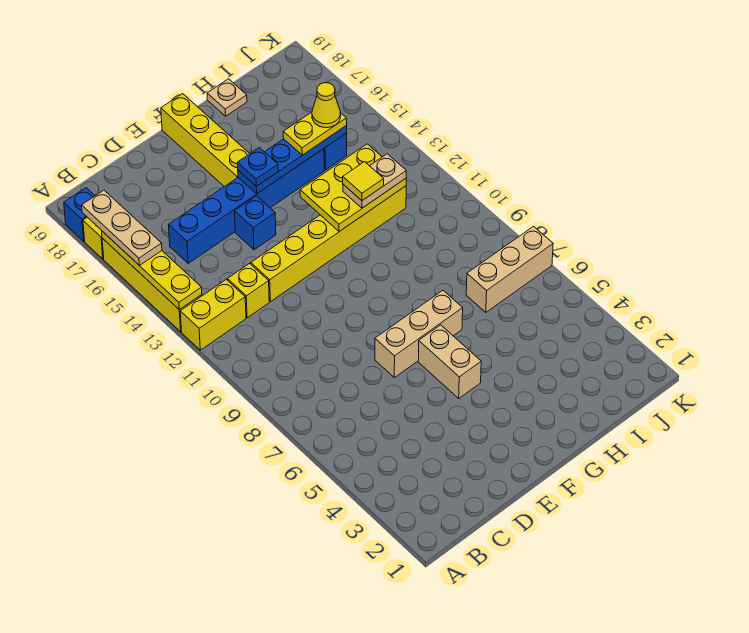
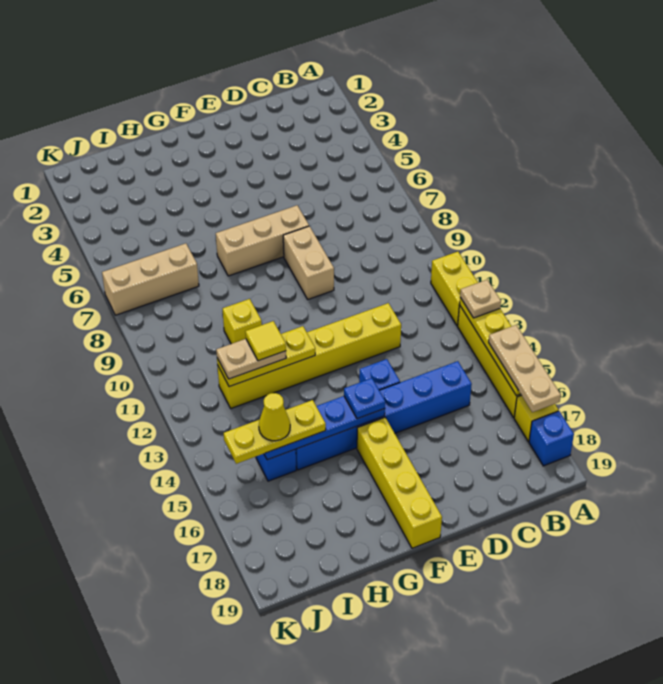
yellow brick A12:B12 level 1 -> yellow brick A11:A12 level 1
yellow brick C12 level 1 -> yellow brick H10 level 1
tan brick F5:F6 level 1 -> tan brick E8:E9 level 1
yellow plate G12:I13 level 2 -> yellow plate G12:I12 level 2
yellow plate H15:I15 level 3 -> yellow plate H15:J15 level 3
tan plate H19 level 1 -> tan plate A13 level 3

